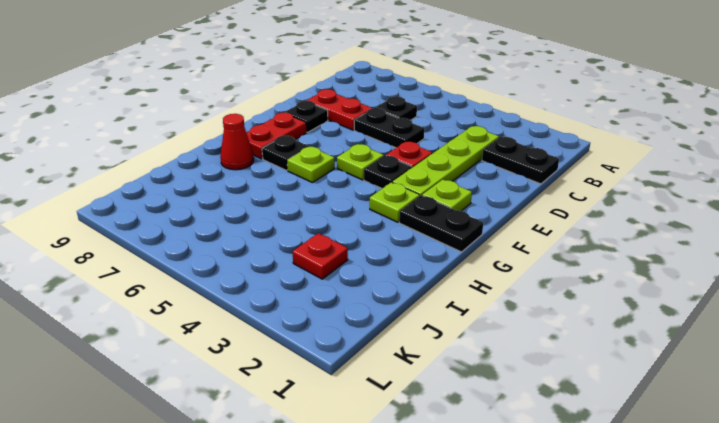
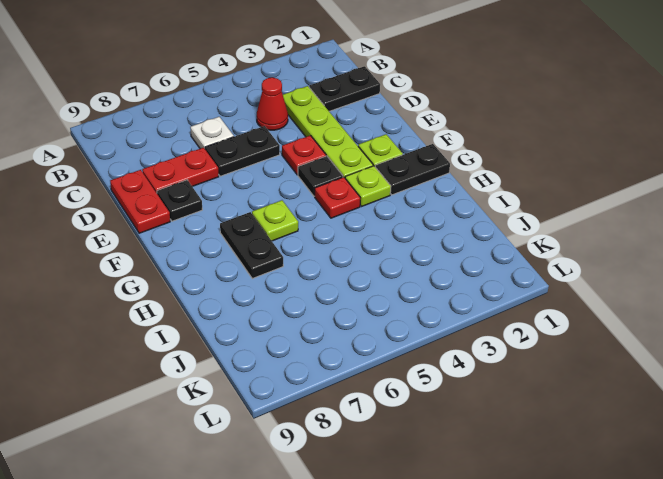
black plate C6 level 1 -> white plate C6 level 1
lime plate F5 level 1 -> none
red plate F8:G8 level 1 -> red plate D9:E9 level 1
black plate G7 level 1 -> black plate G7:H7 level 1
red cone H8 level 1 -> red cone C4 level 1
red plate J3 level 1 -> red plate G4 level 1

